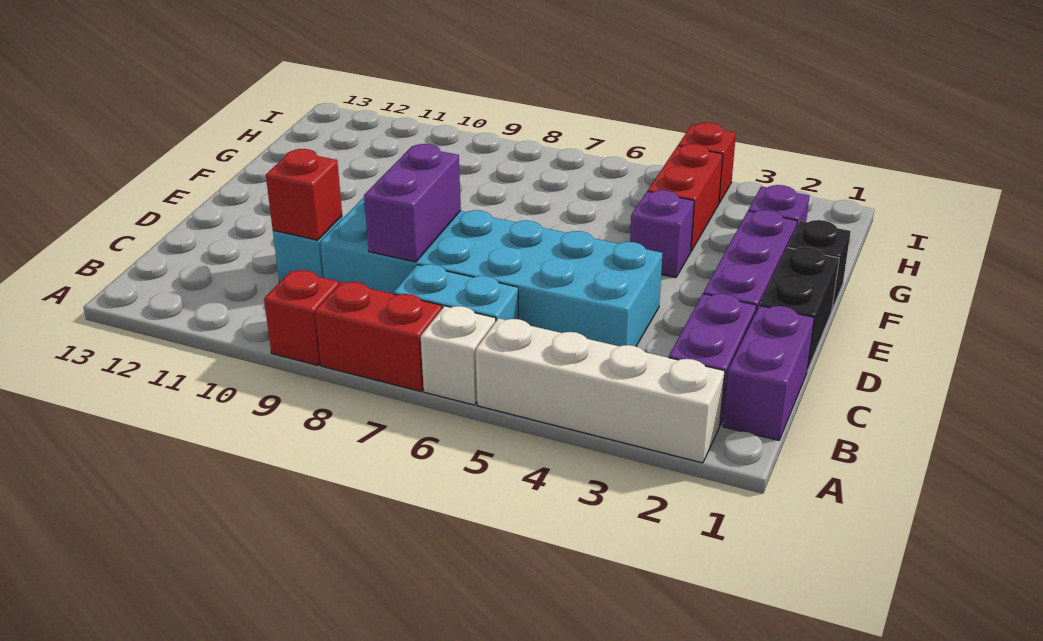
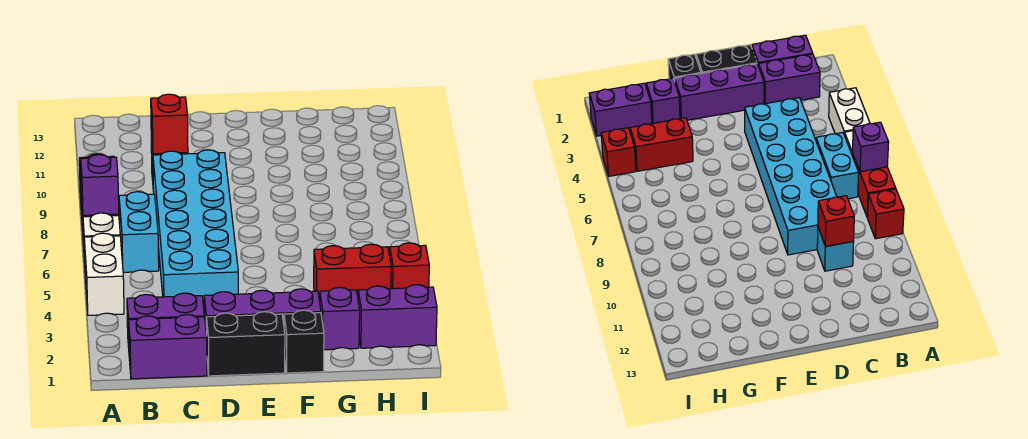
white brick A2:A5 level 1 -> white brick A4:A5 level 1
purple brick C8:D8 level 2 -> purple brick H2:I2 level 1
purple brick F4 level 1 -> purple brick A7 level 2

